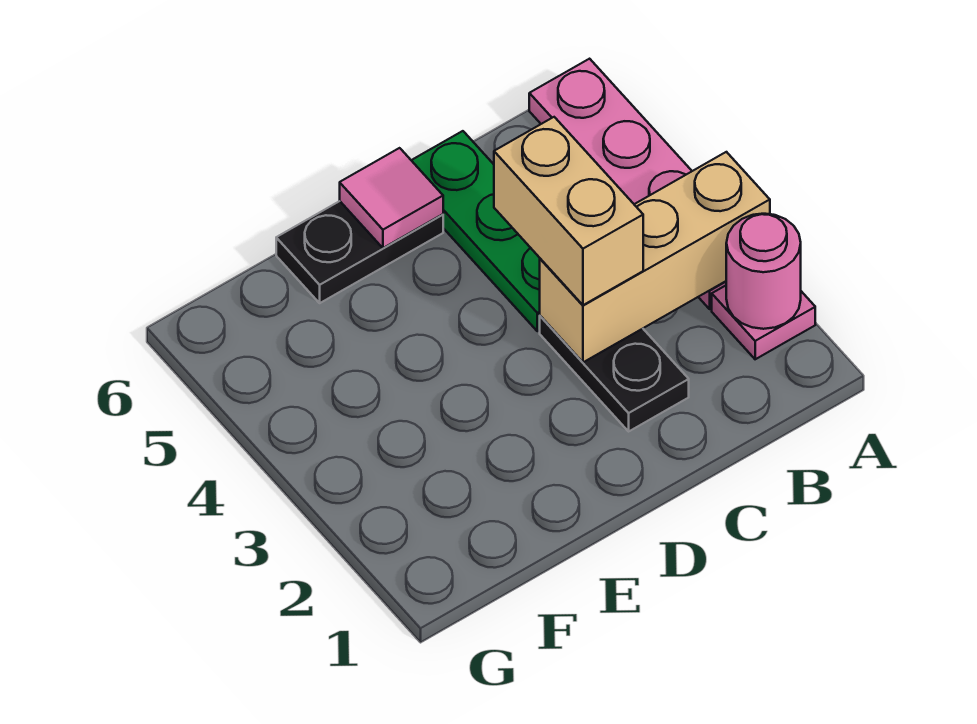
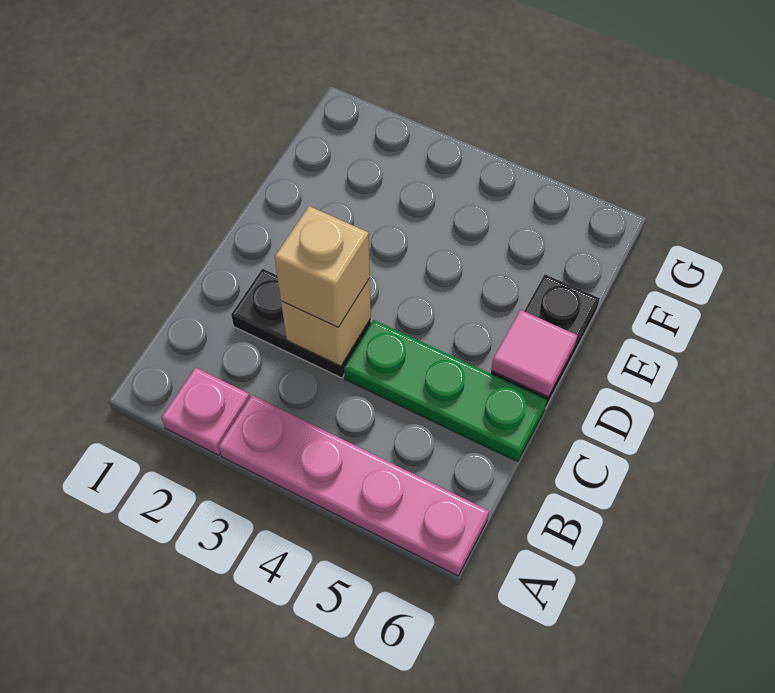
pink round brick A2 level 2 -> none
tan brick A3:C3 level 2 -> tan brick C3 level 2
tan brick C3:C4 level 3 -> tan brick C3 level 3

